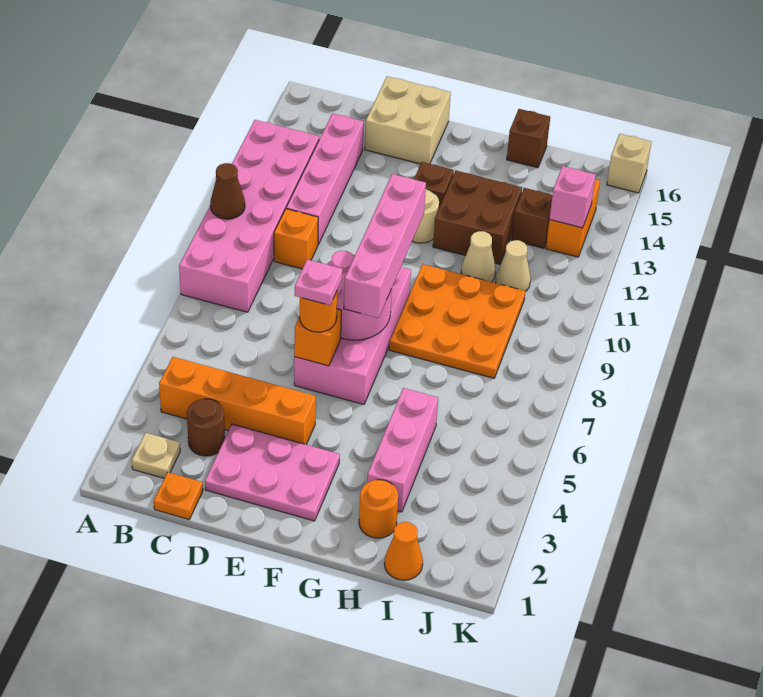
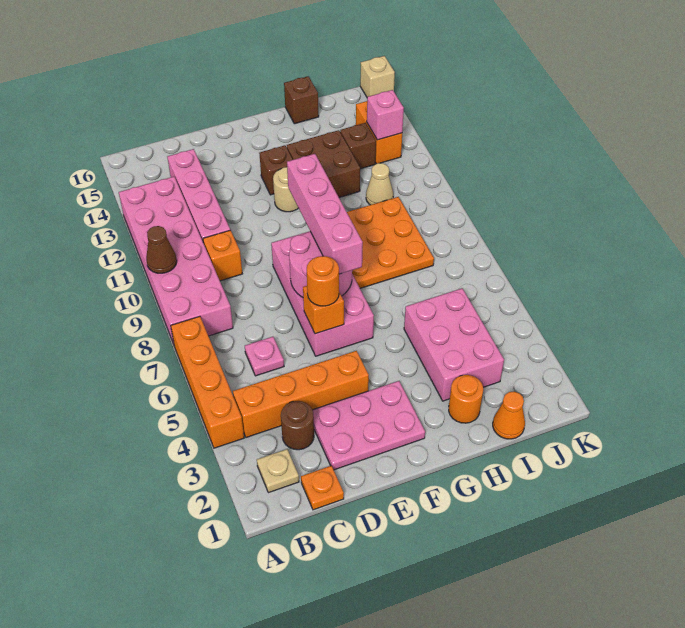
none -> orange brick A4:A7 level 1
tan brick D15:E16 level 1 -> none
pink plate E6 level 4 -> pink plate C6 level 1
pink brick H3:H5 level 1 -> pink brick H3:I5 level 1
tan cone H11 level 1 -> none

